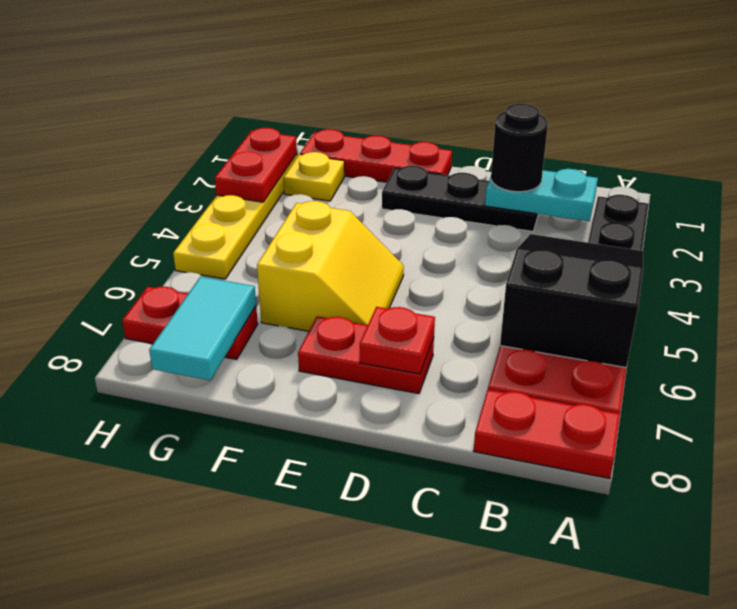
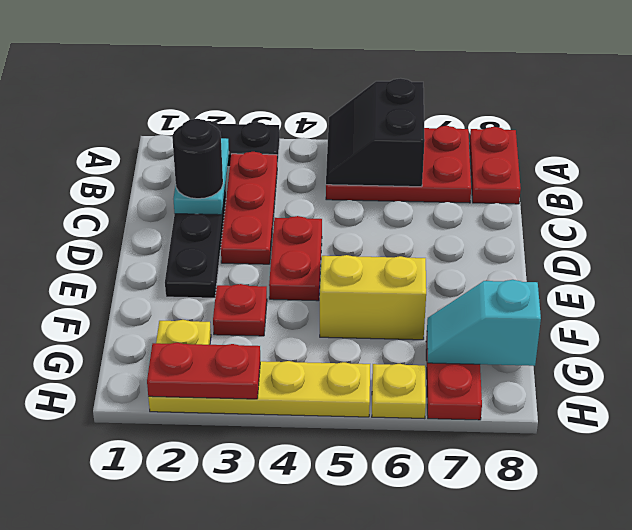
black slope A4:B6 level 2 top 6 -> black slope A5:B6 level 2 top 6
red plate D7:E7 level 1 -> red plate D4:E4 level 1
red plate D7 level 2 -> red plate F3 level 1
red plate E1:G1 level 1 -> red plate B3:D3 level 1
cyan tile G7:G8 level 2 -> cyan slope G7:G8 level 2 top 8
none -> yellow plate H6 level 1

